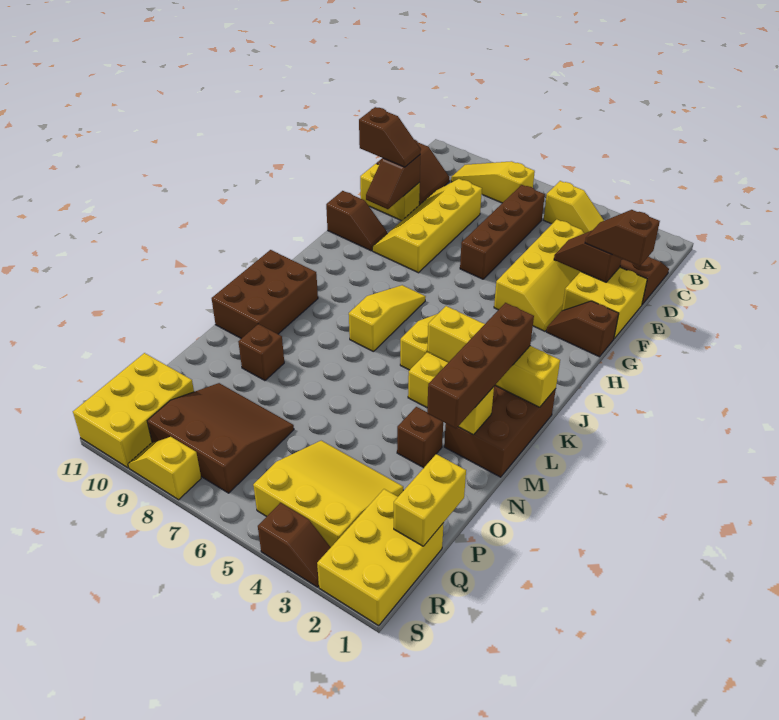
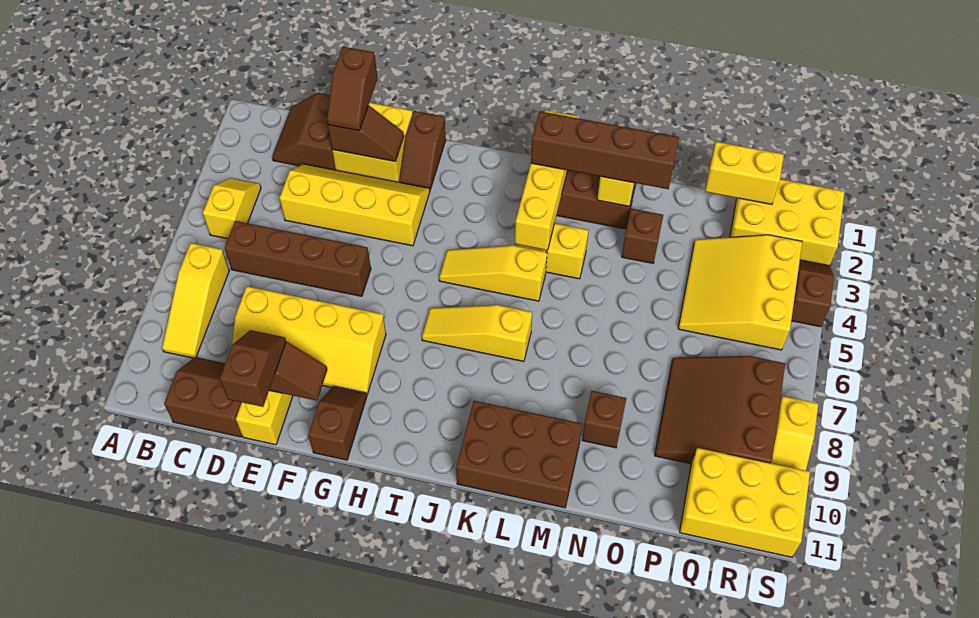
brown slope E2:E3 level 2 top 2 -> brown slope E2:F2 level 2 top E

